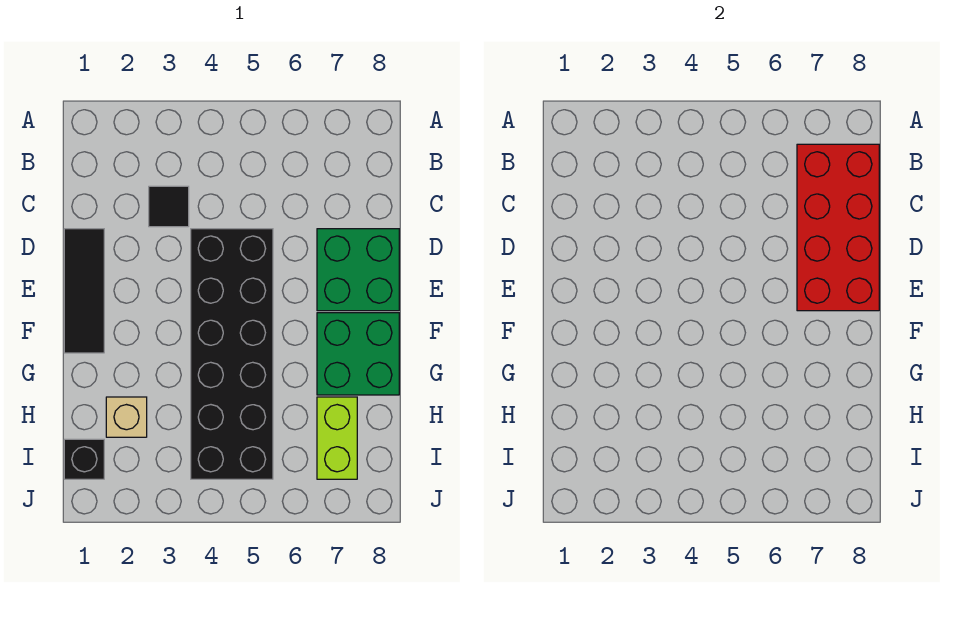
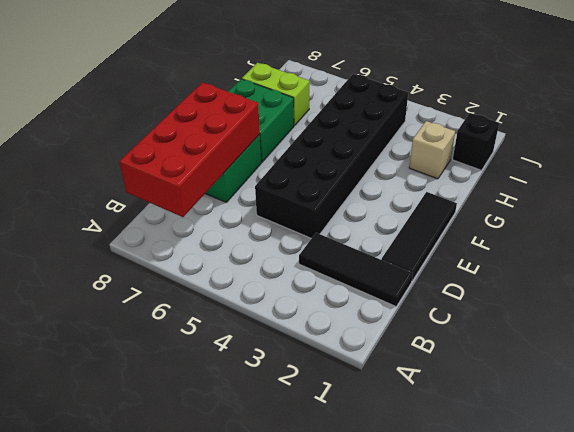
black tile C3 level 1 -> black tile C1:C3 level 1
lime brick H7:I7 level 1 -> lime brick H7:H8 level 1

